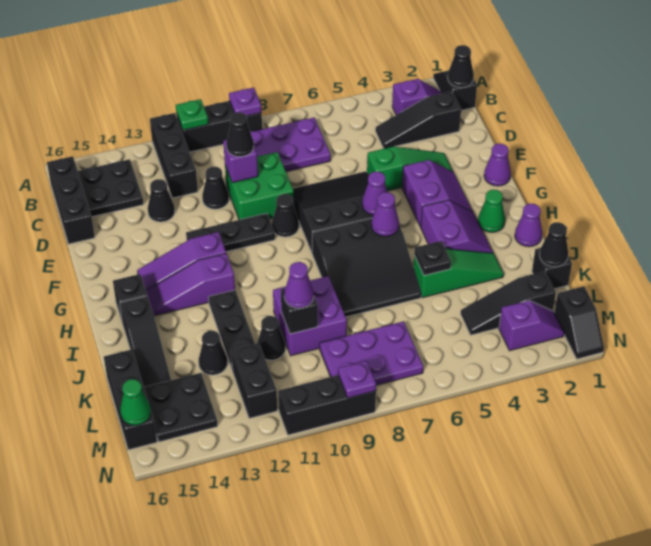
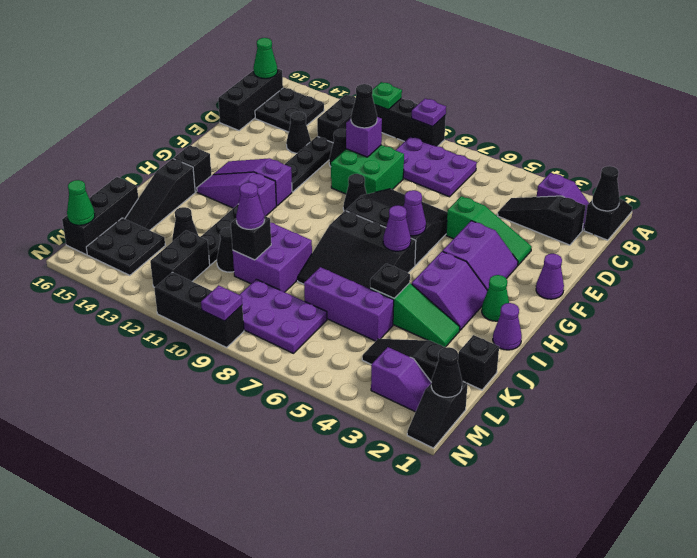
black brick A12:C12 level 1 -> black brick B12:C12 level 1
none -> green cone B16 level 2
black plate F10:F12 level 1 -> black plate D12:F12 level 1
black cone K1 level 2 -> black cone M1 level 2
none -> purple brick K5:K7 level 1

